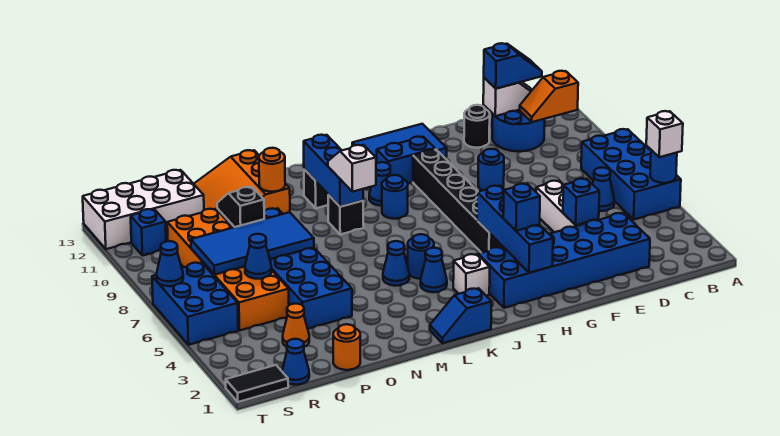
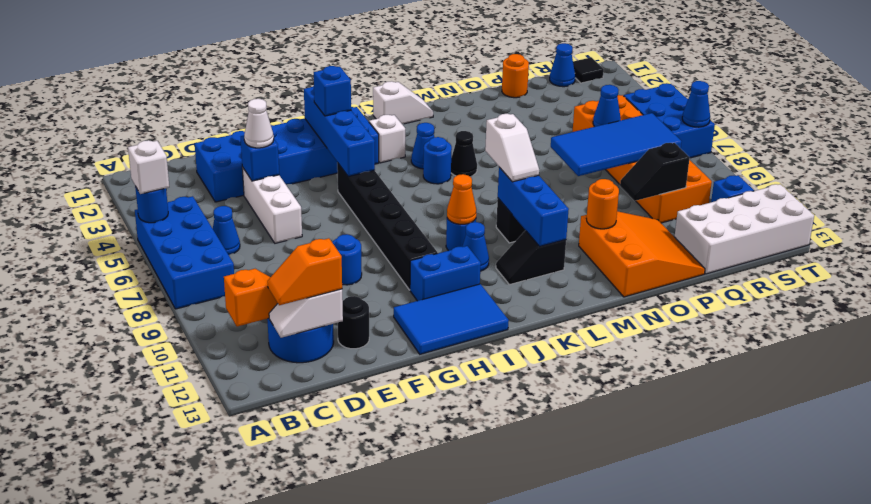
blue slope C12:D12 level 3 top D -> orange slope C12:D12 level 3 top D
none -> white cone E4 level 3
blue slope K1:L1 level 1 top K -> white slope K1:L1 level 1 top K
blue cone L5 level 1 -> black cone L5 level 1
blue brick O4:P9 level 1 -> none
black slope P9:P10 level 2 top 9 -> black slope P10:Q10 level 2 top Q
orange cone Q3 level 1 -> orange cone J9 level 2
black tile S1:T1 level 1 -> black tile S1 level 1

